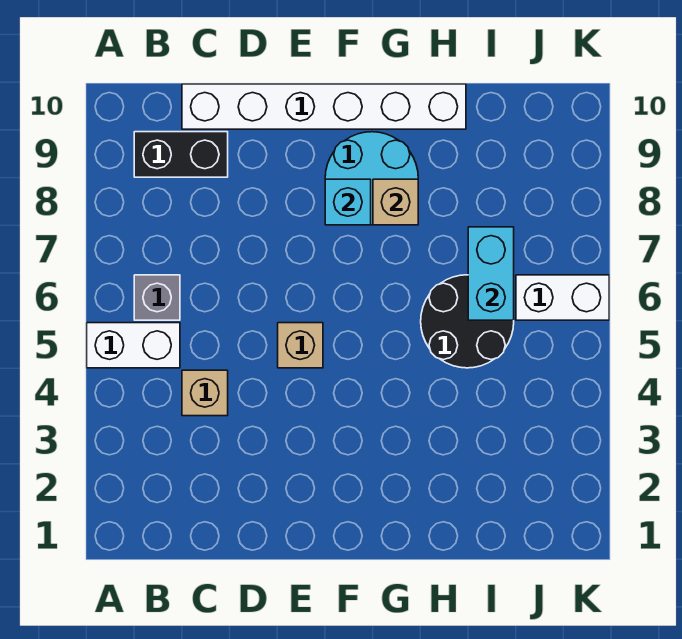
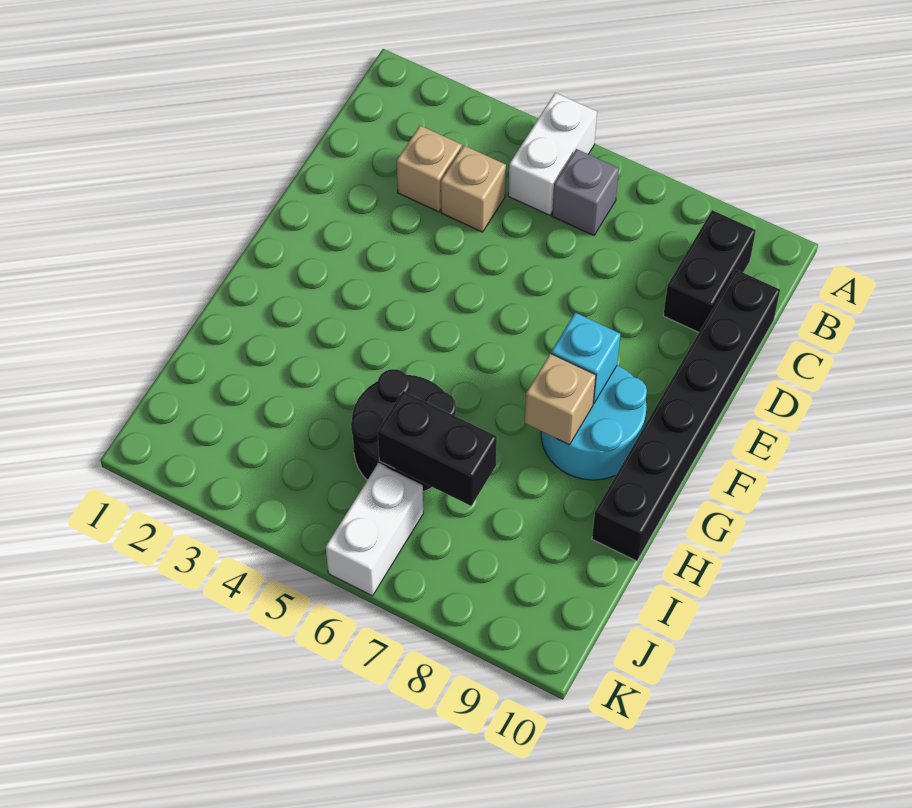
white brick C10:H10 level 1 -> black brick C10:H10 level 1
tan brick E5 level 1 -> tan brick C3 level 1
cyan brick I6:I7 level 2 -> black brick I6:I7 level 2

